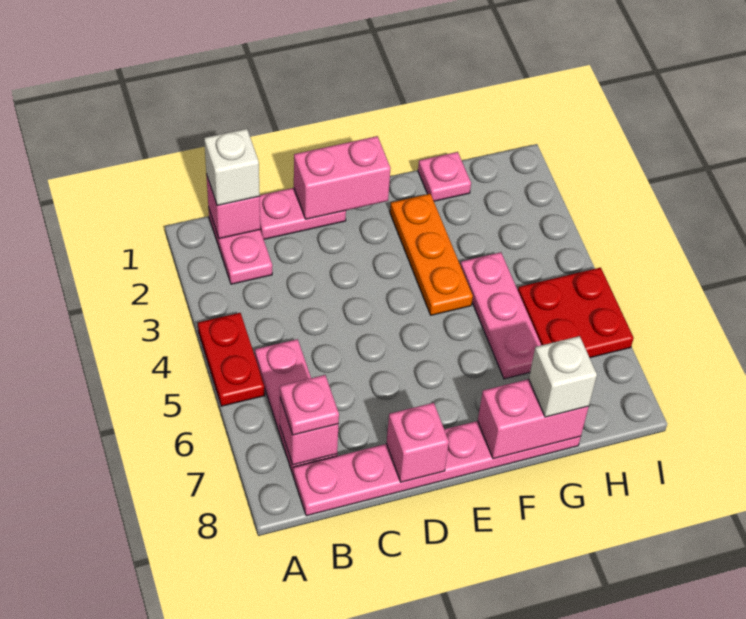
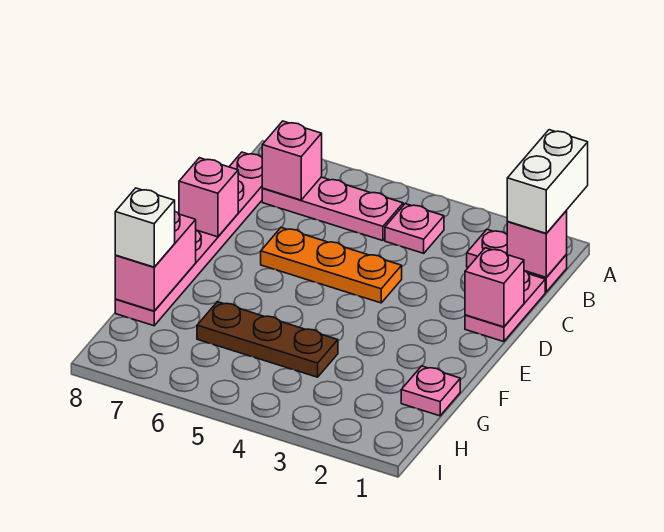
red plate A4:A5 level 1 -> none
white brick B1 level 3 -> white brick A1:B1 level 3
pink plate B7 level 3 -> pink plate B4 level 1
pink brick D1:E1 level 2 -> pink brick D1 level 2
orange plate F2:F4 level 1 -> orange plate D4:D6 level 1
pink plate G4:G6 level 1 -> brown plate G4:G6 level 1
red plate H5:I6 level 1 -> none

